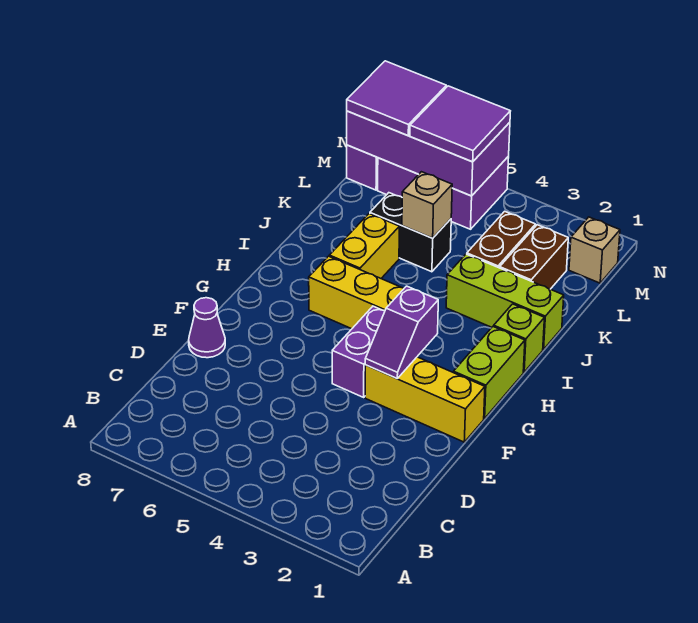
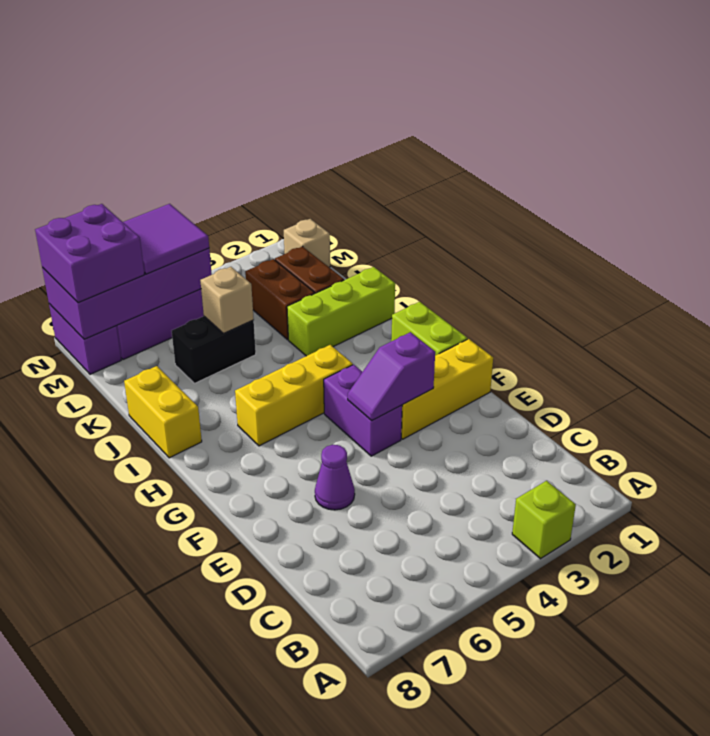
purple cone E8 level 1 -> purple cone E6 level 1
purple slope F3:G3 level 2 top G -> purple slope F3:F4 level 2 top 3
lime brick I1 level 1 -> lime brick A3 level 1
yellow brick I6:J6 level 1 -> yellow brick I8:J8 level 1
purple tile M7:N8 level 3 -> purple brick M7:N8 level 3

